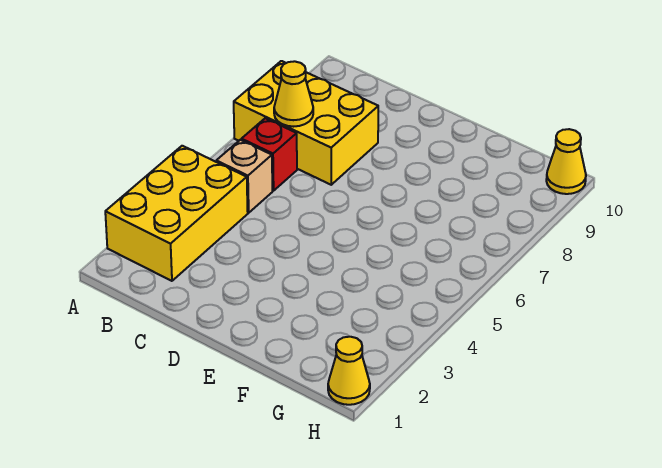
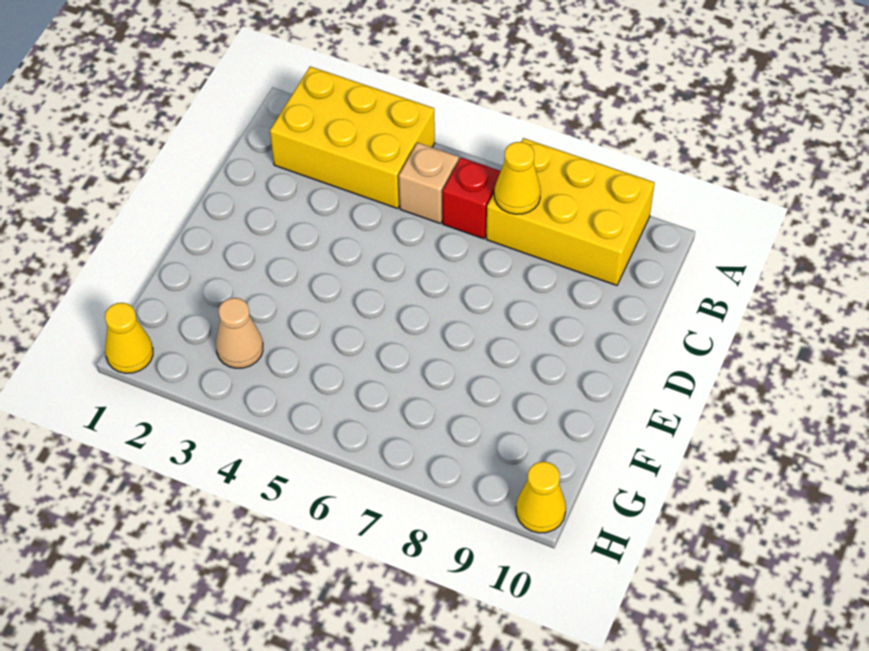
yellow brick A7:C8 level 1 -> yellow brick A7:B9 level 1
none -> tan cone G3 level 1

